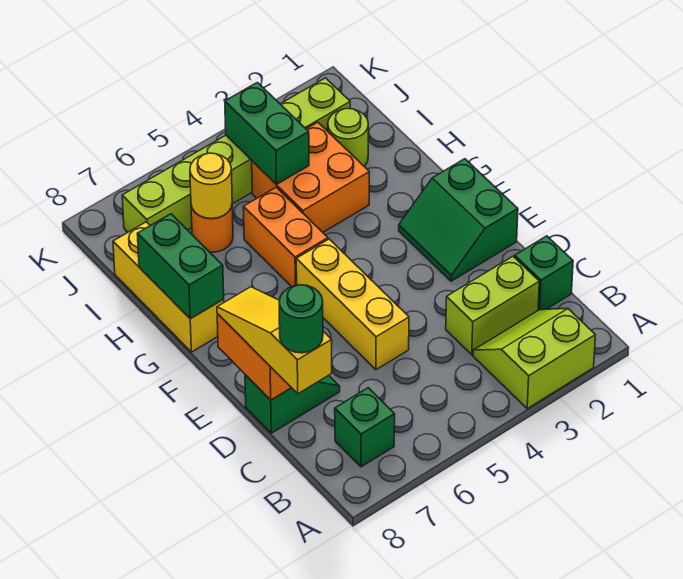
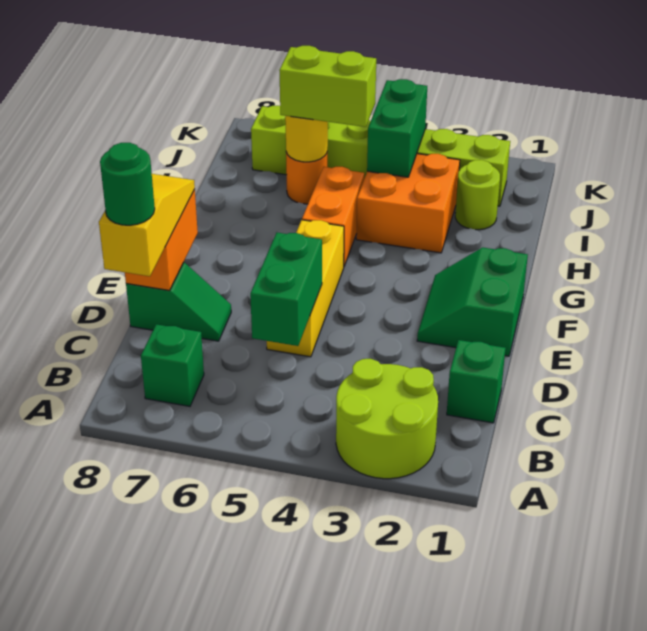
lime slope A2:B3 level 1 top A -> lime round brick A2:B3 level 1
lime brick C2:C3 level 1 -> lime brick I5:I6 level 3
yellow brick G8:I8 level 1 -> none
green brick G8:H8 level 2 -> green brick C5:D5 level 2

